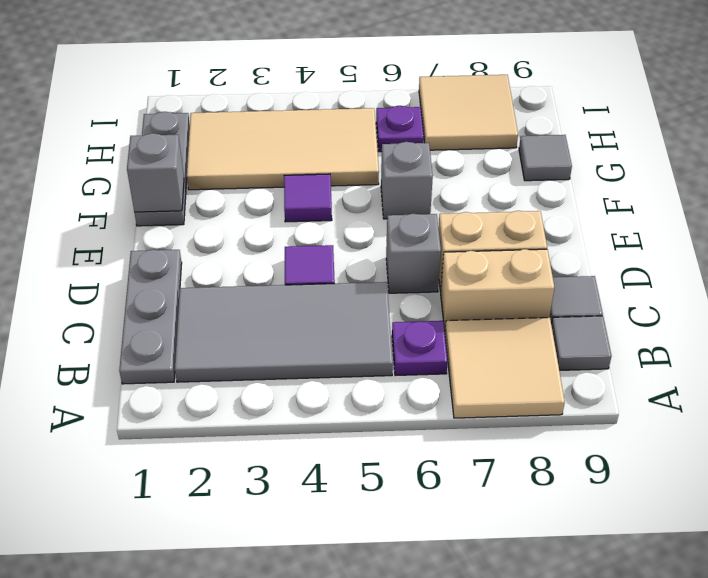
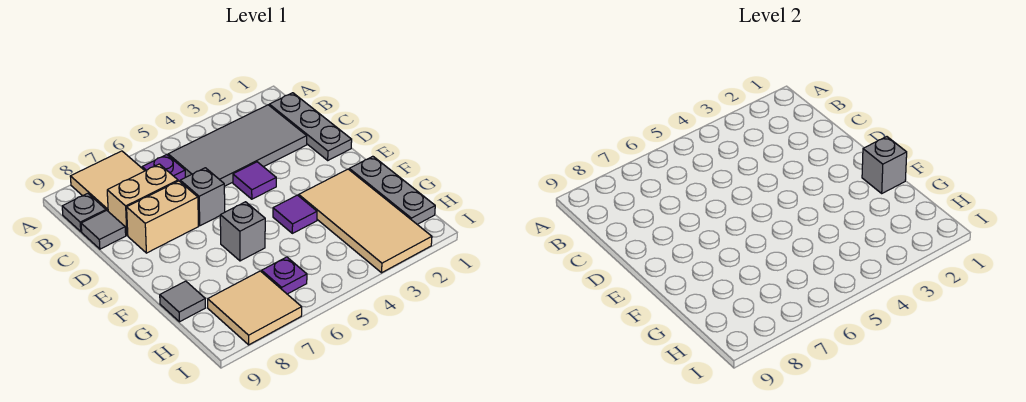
grey tile B9 level 1 -> grey plate B9 level 1
tan tile G2:H5 level 1 -> tan tile F2:I3 level 1

